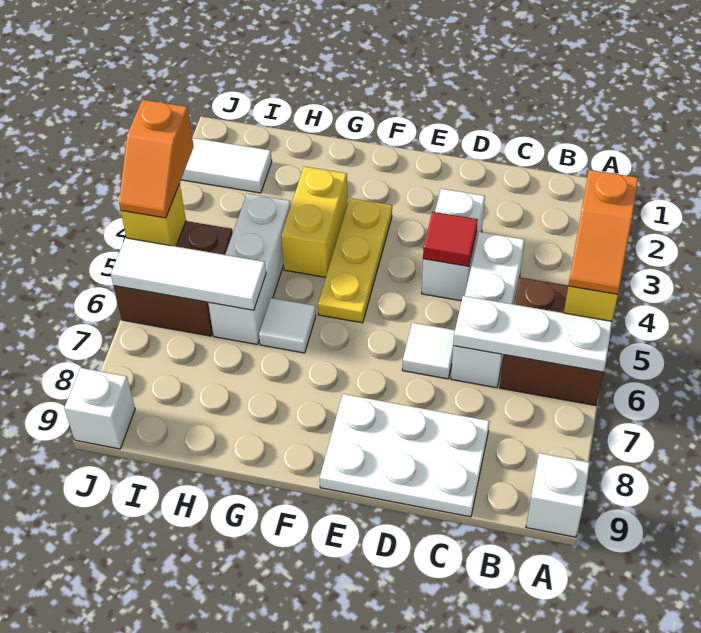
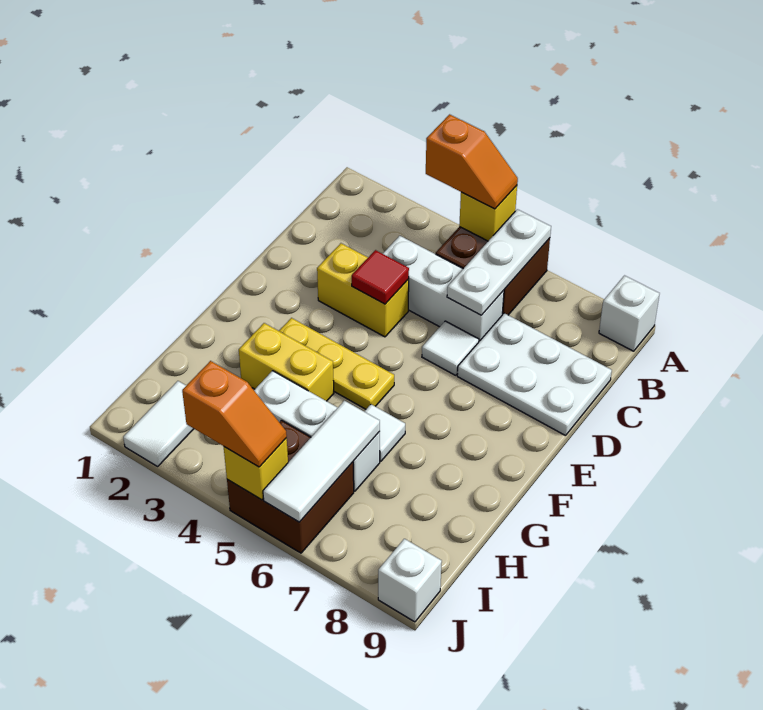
white plate C8:E9 level 1 -> white plate C7:D9 level 1
white brick D3:D4 level 1 -> yellow brick D3:D4 level 1

